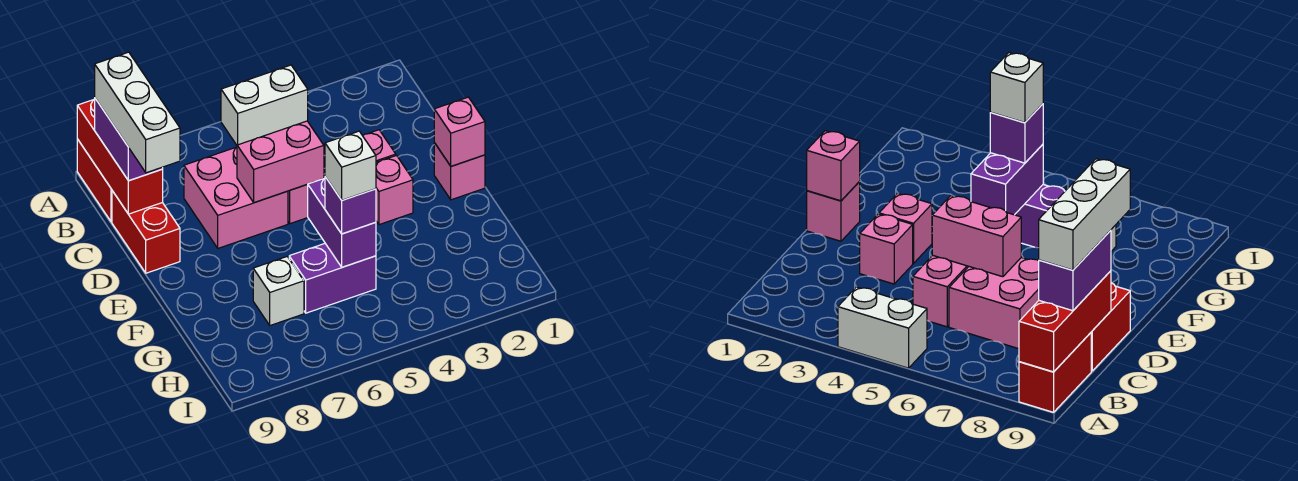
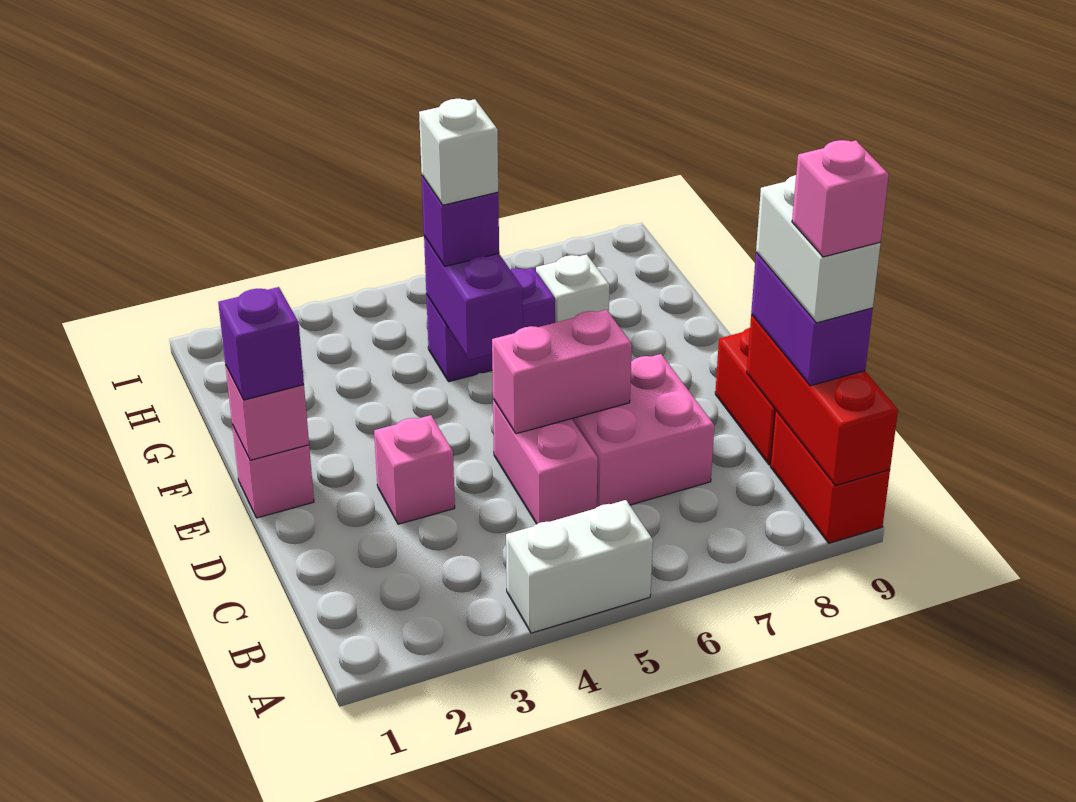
white brick B9:D9 level 4 -> white brick B9:C9 level 4
none -> purple brick E1 level 3
pink brick E3 level 1 -> pink brick B9 level 5

